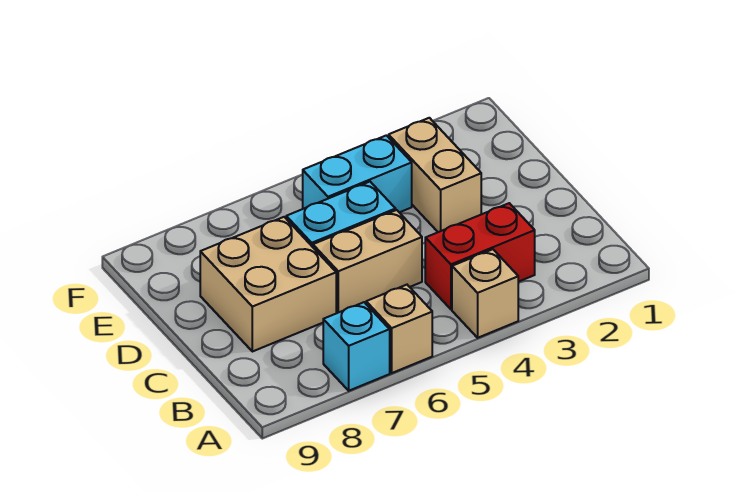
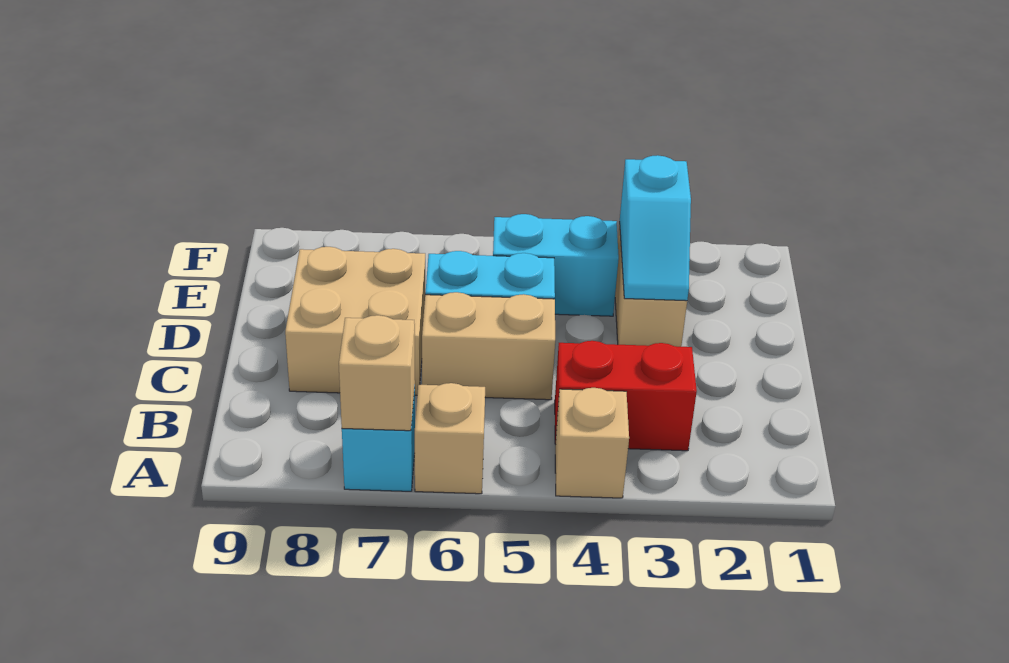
none -> tan brick A7 level 2
none -> cyan slope D3:E3 level 2 top E

